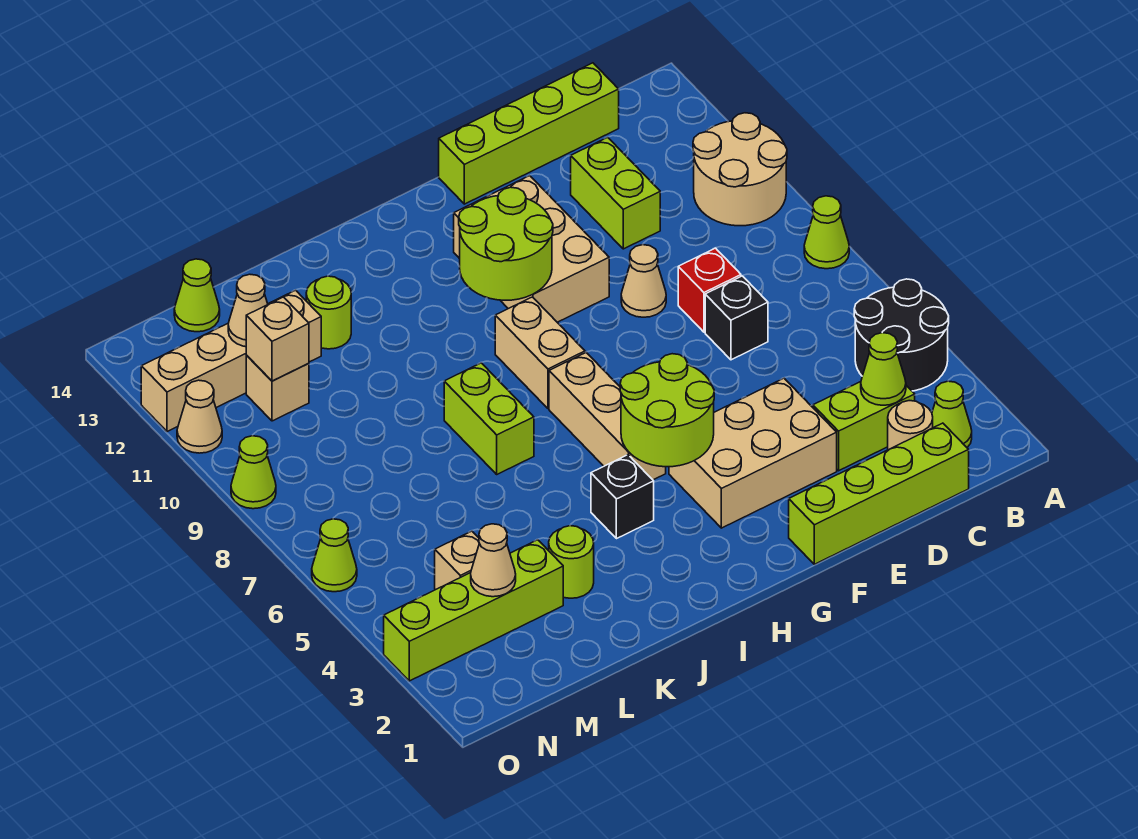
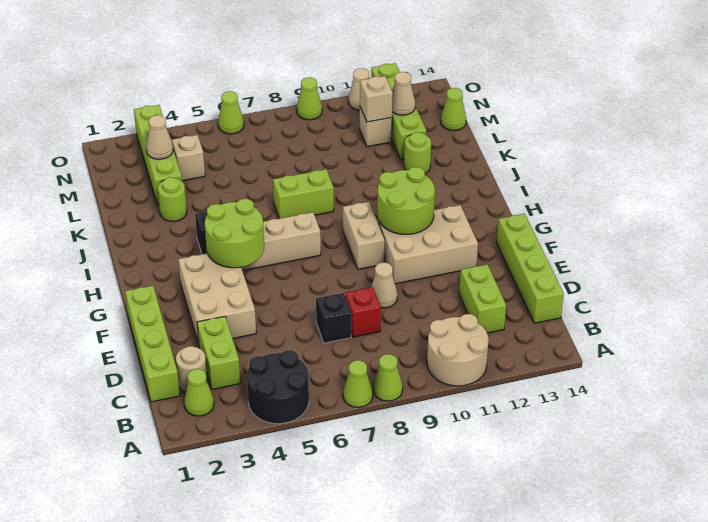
lime cone C3 level 2 -> lime cone A7 level 1
lime brick D11:D12 level 1 -> lime brick C12:D12 level 1
tan brick H8:H9 level 1 -> tan brick G9:H9 level 1
tan brick L12:O12 level 1 -> lime brick L12:O12 level 1

